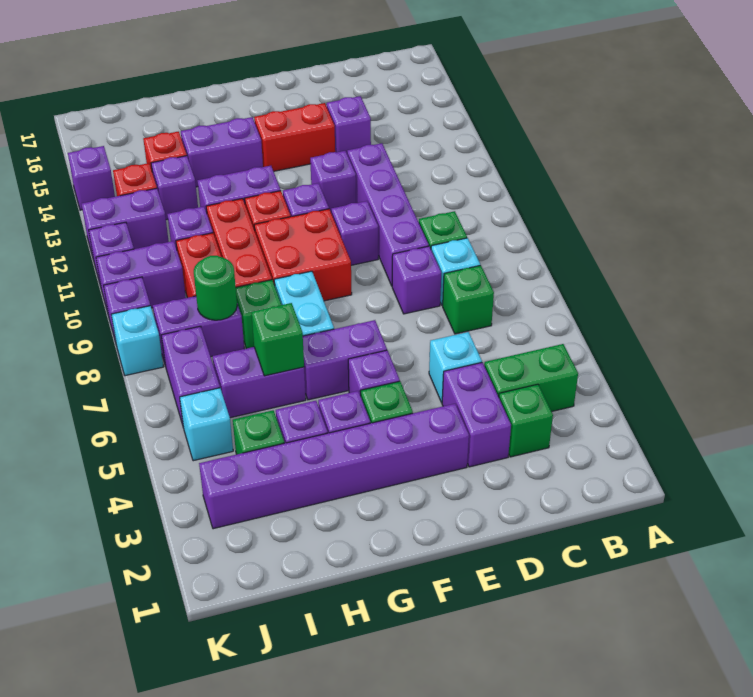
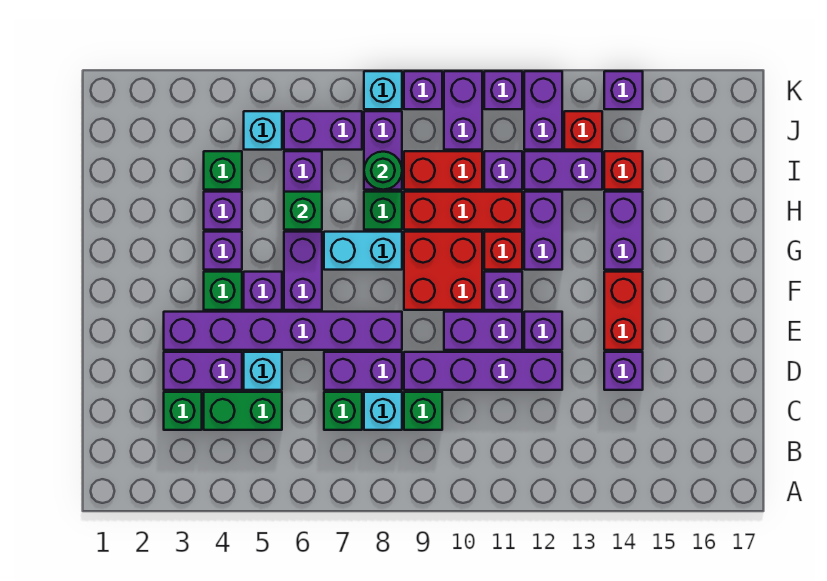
green brick B4:C4 level 1 -> green brick C4:C5 level 1
purple brick D8 level 1 -> purple brick D7:D8 level 1
purple brick E3:J3 level 1 -> purple brick E3:E8 level 1
purple brick E10 level 1 -> purple brick E10:E11 level 1
purple brick I13 level 1 -> purple brick I12:I13 level 1

